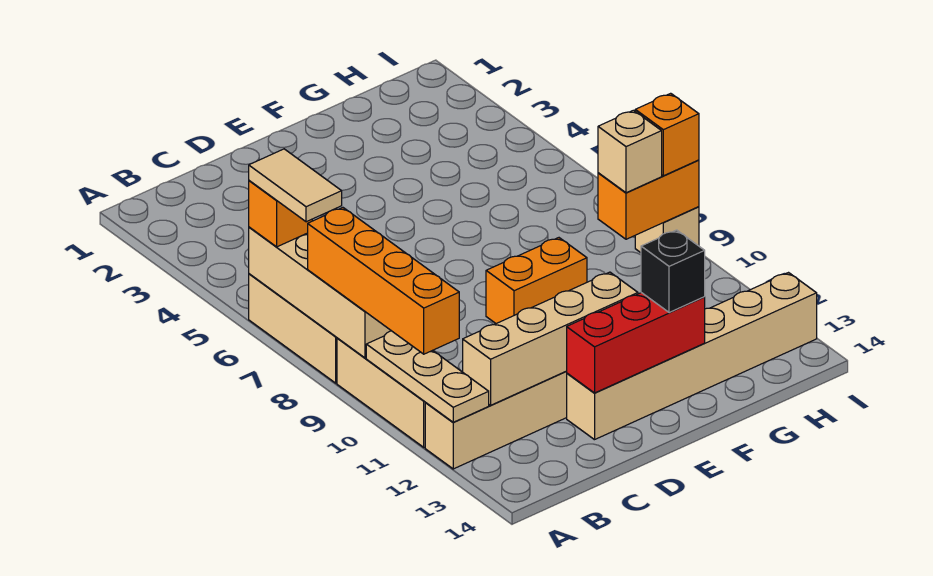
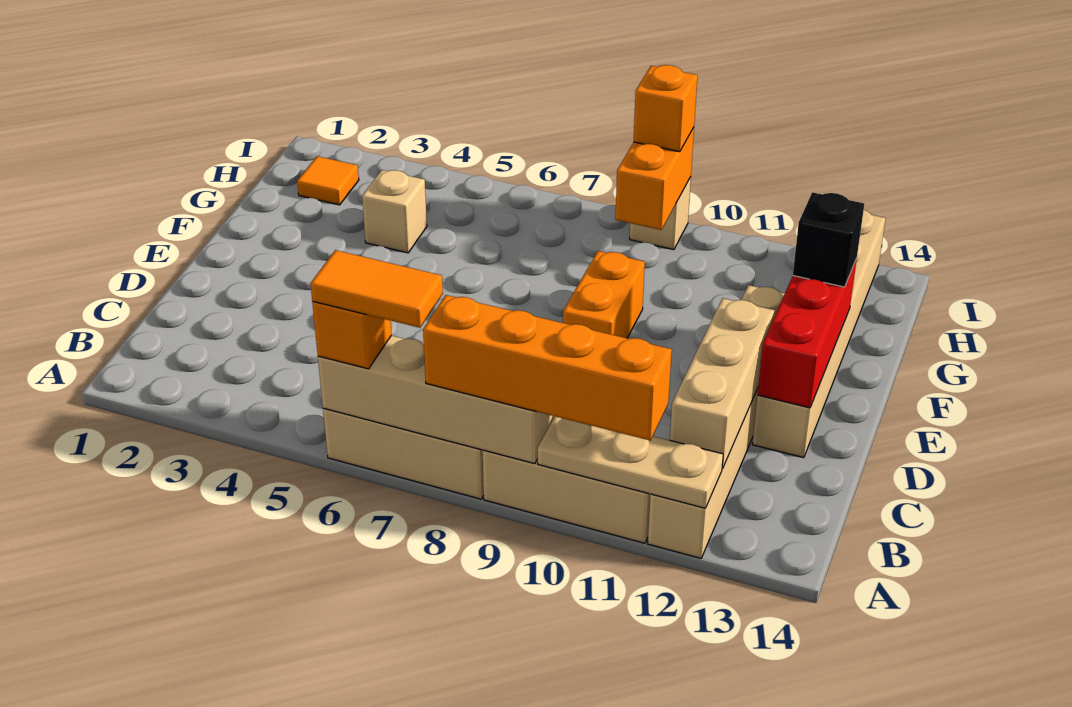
tan tile A6:A7 level 4 -> orange tile A6:A7 level 4
tan brick B12:E12 level 2 -> tan brick B12:D12 level 2
none -> orange tile H2 level 1
tan brick H9 level 3 -> tan brick G4 level 1

